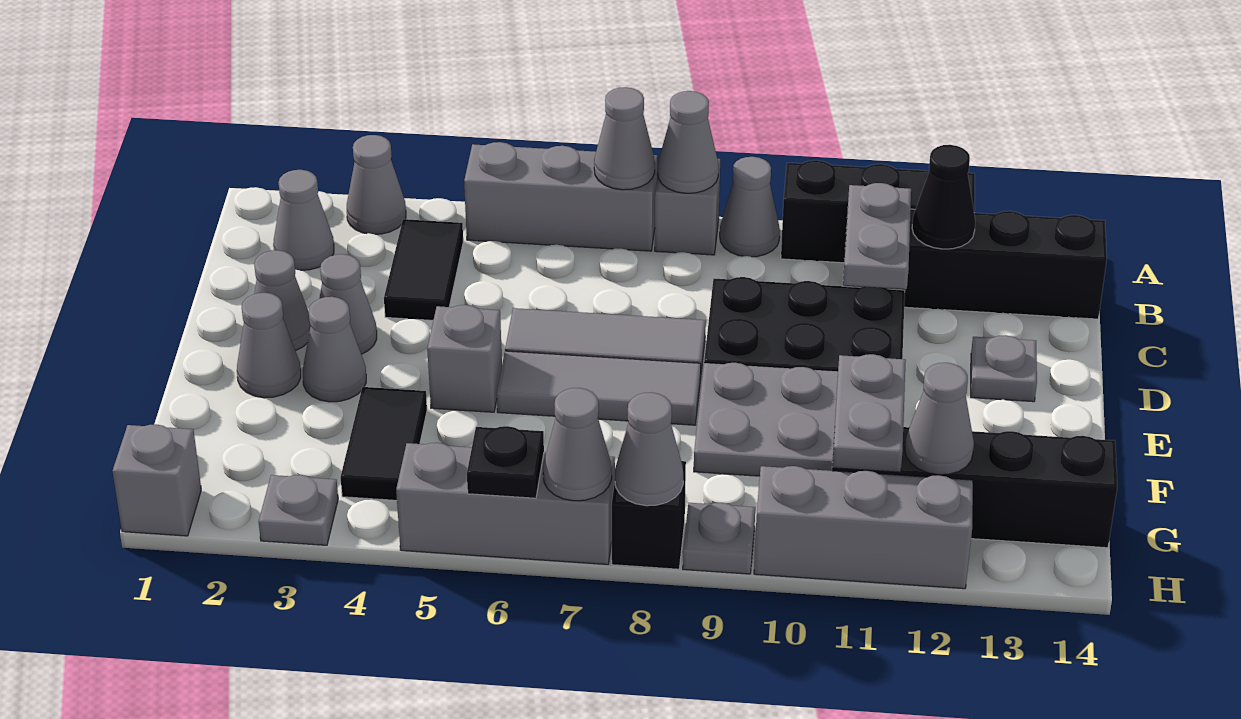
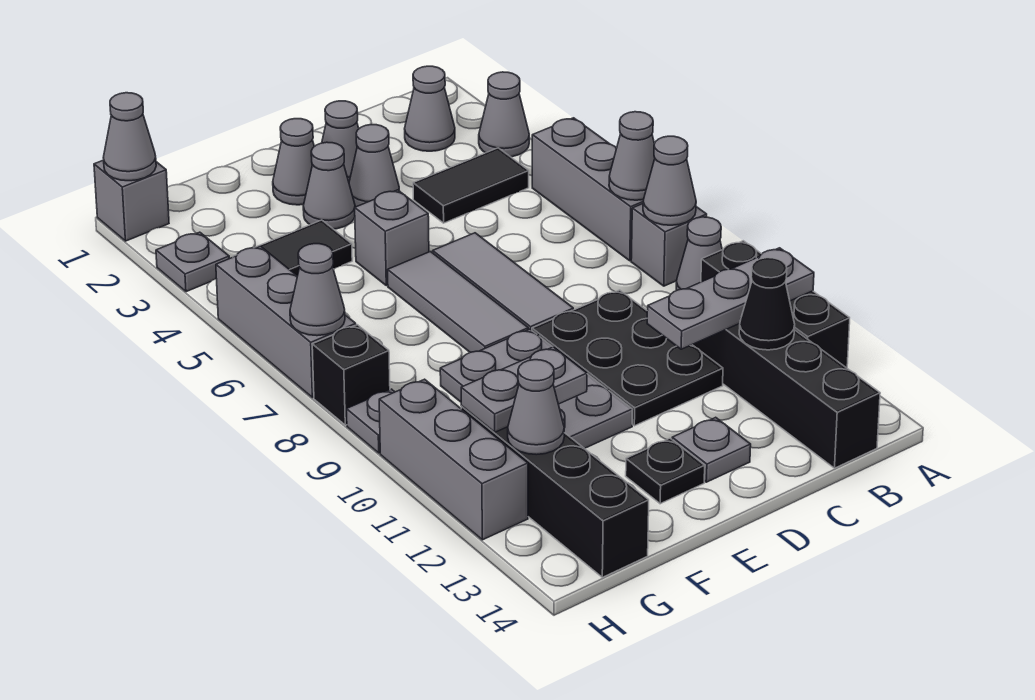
grey plate B11:C11 level 2 -> grey plate A11:C11 level 2
black plate H6 level 2 -> black plate E13 level 1
grey cone H8 level 2 -> grey cone H1 level 2

